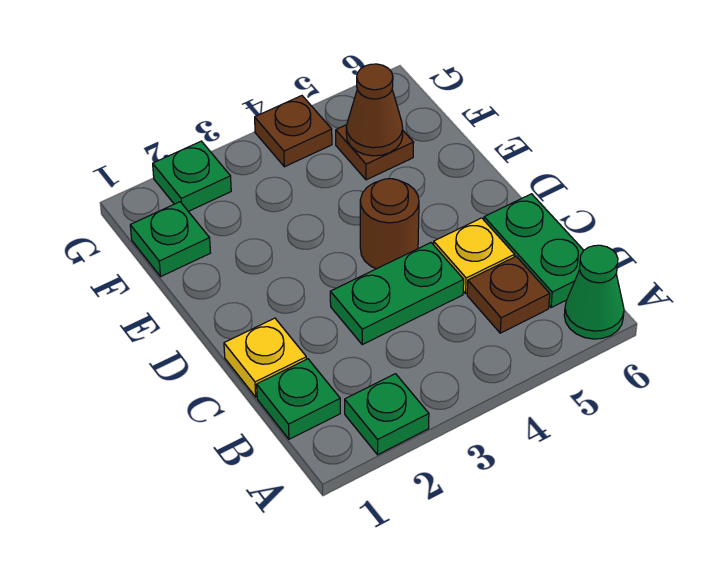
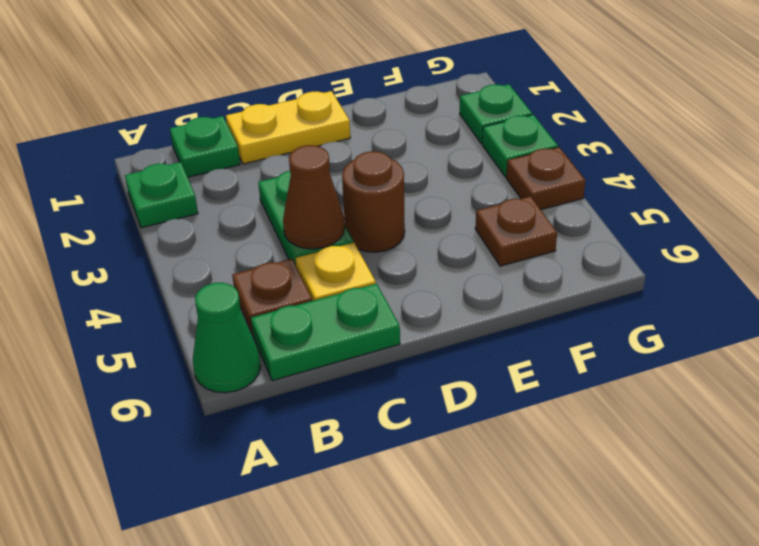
yellow plate C1 level 1 -> yellow plate C1:D1 level 1
green plate F1 level 1 -> green plate G3 level 1
brown cone F5 level 2 -> brown cone C4 level 2

